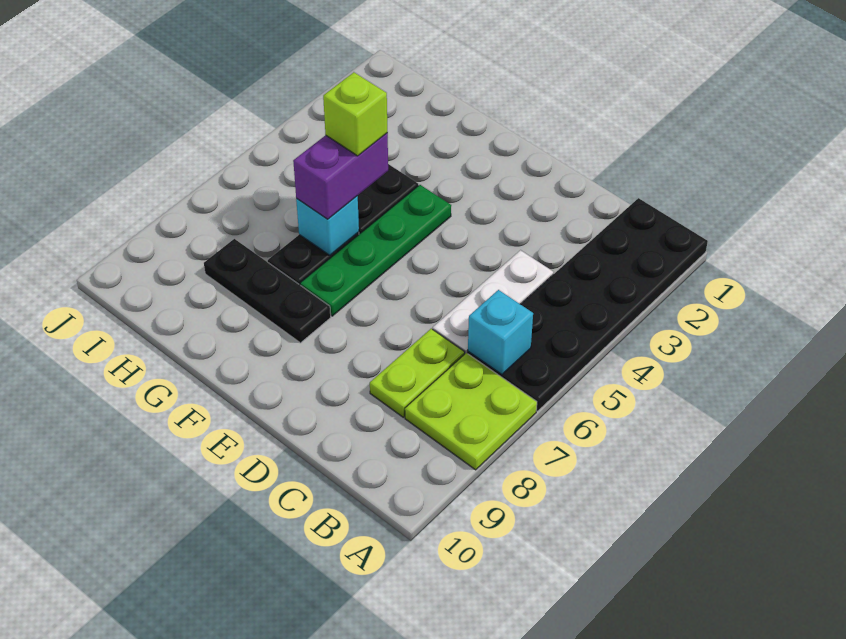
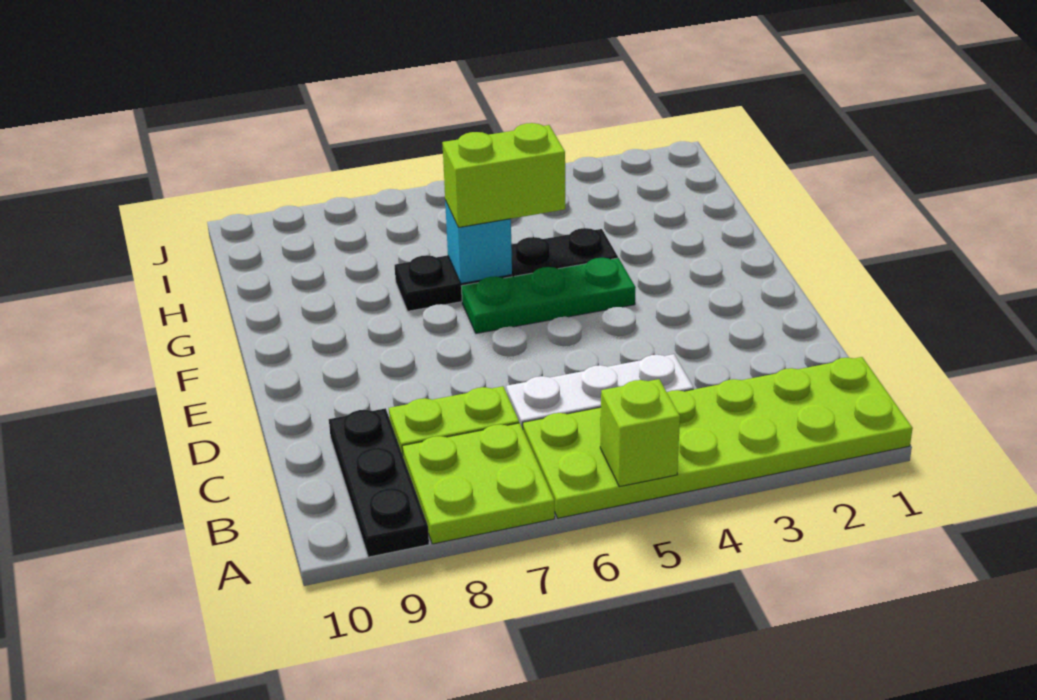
black plate A1:B6 level 1 -> lime plate A1:B6 level 1
cyan brick B6 level 2 -> none
green plate F4:F7 level 1 -> green plate F4:F6 level 1
black plate F8:H8 level 1 -> black plate A9:C9 level 1
purple brick G5:G6 level 3 -> lime brick G5:G6 level 3
lime brick G5 level 4 -> lime brick A5 level 2

